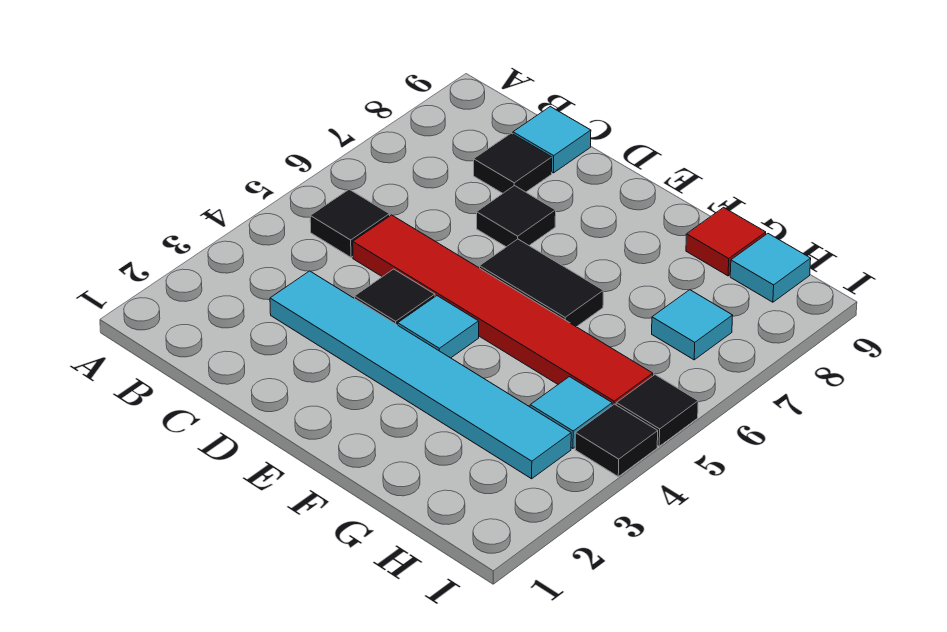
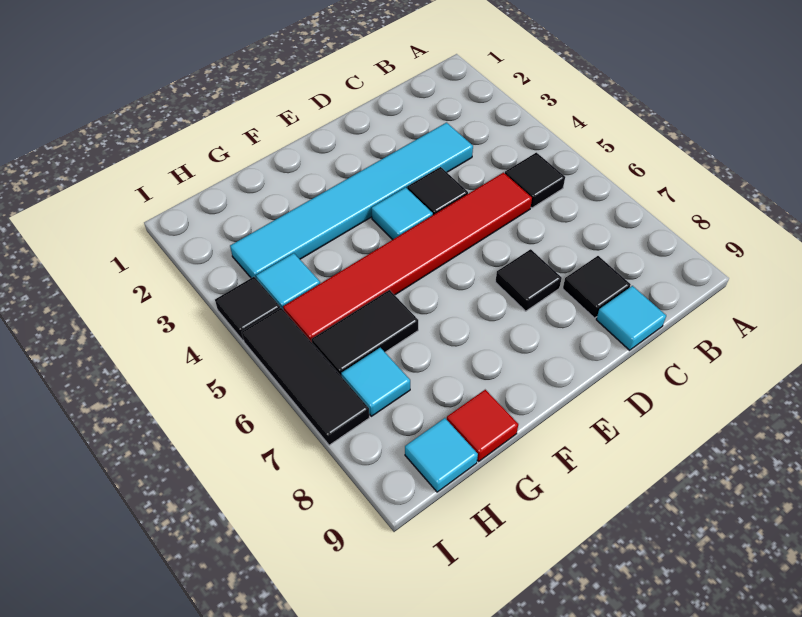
black tile E6:F6 level 1 -> black tile G6:H6 level 1
black tile I5 level 1 -> black tile I5:I7 level 1

